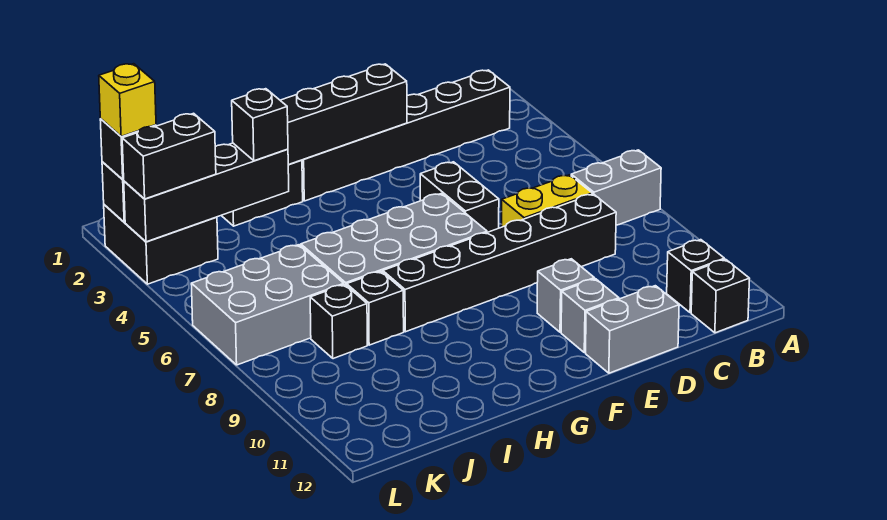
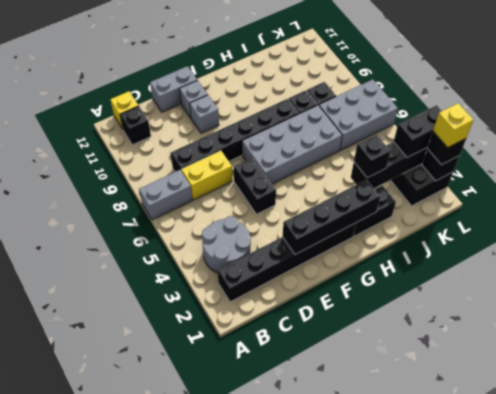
none -> grey round brick B3:C4 level 1
black brick B12 level 1 -> yellow brick B12 level 1

